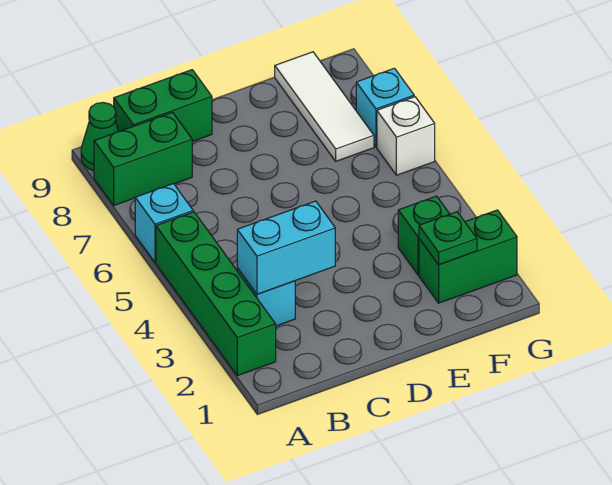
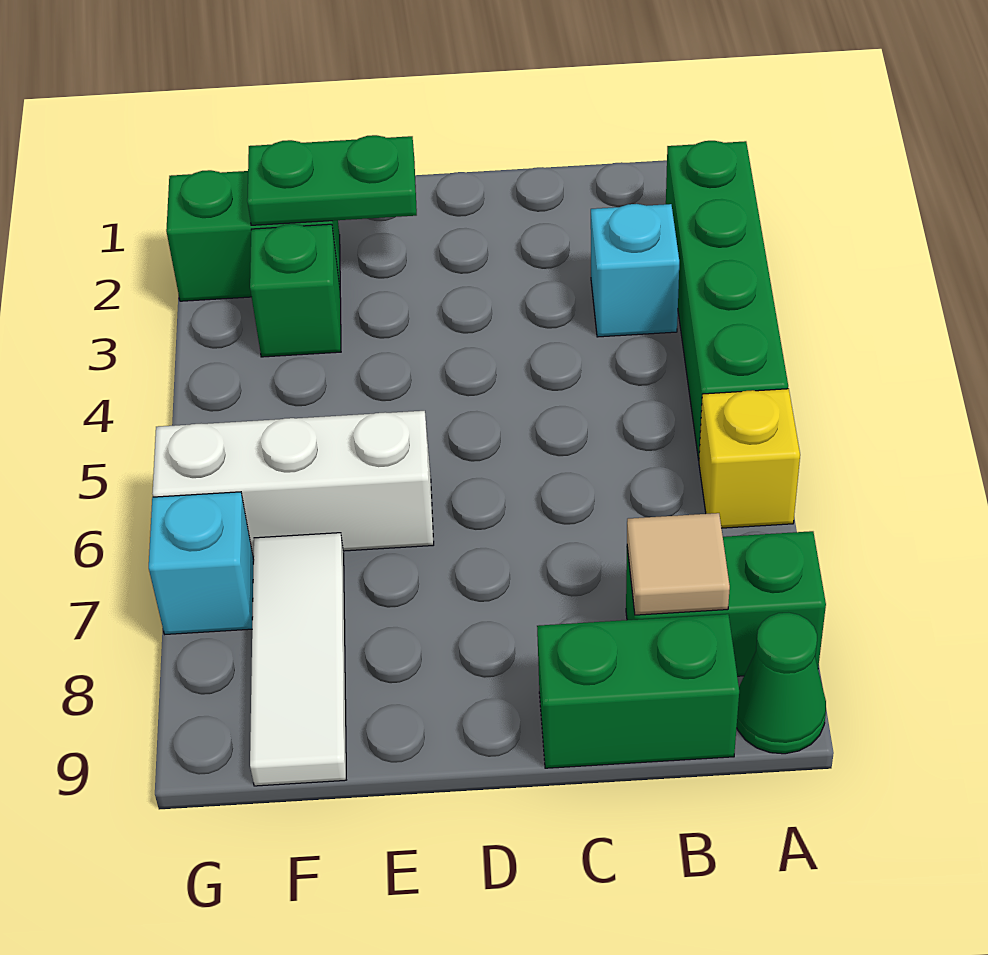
cyan brick A6 level 1 -> yellow brick A6 level 1
cyan brick B3:C3 level 2 -> none
none -> tan tile B8 level 2
green plate F2 level 2 -> green plate E2:F2 level 2
white brick G6 level 1 -> white brick E6:G6 level 1

